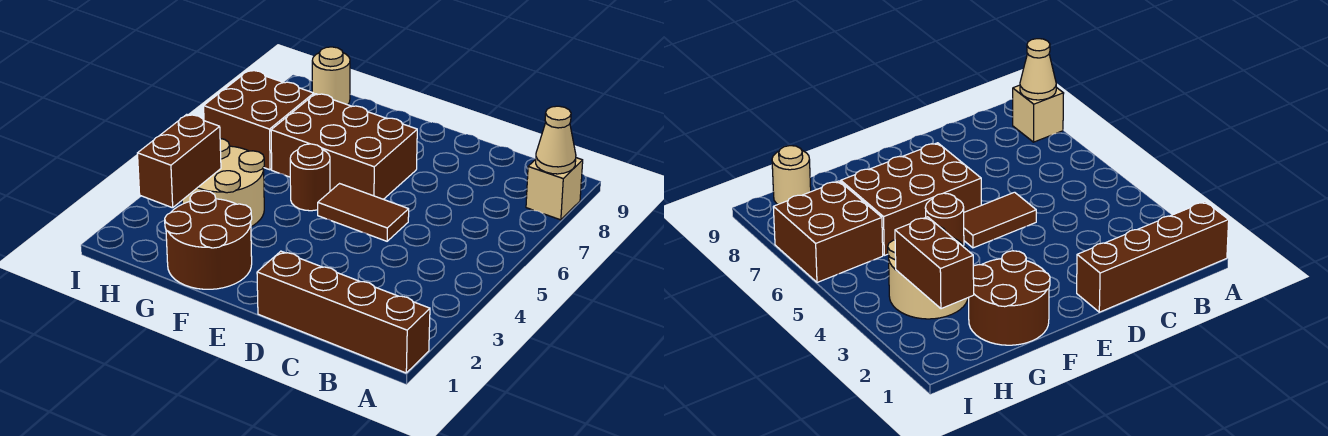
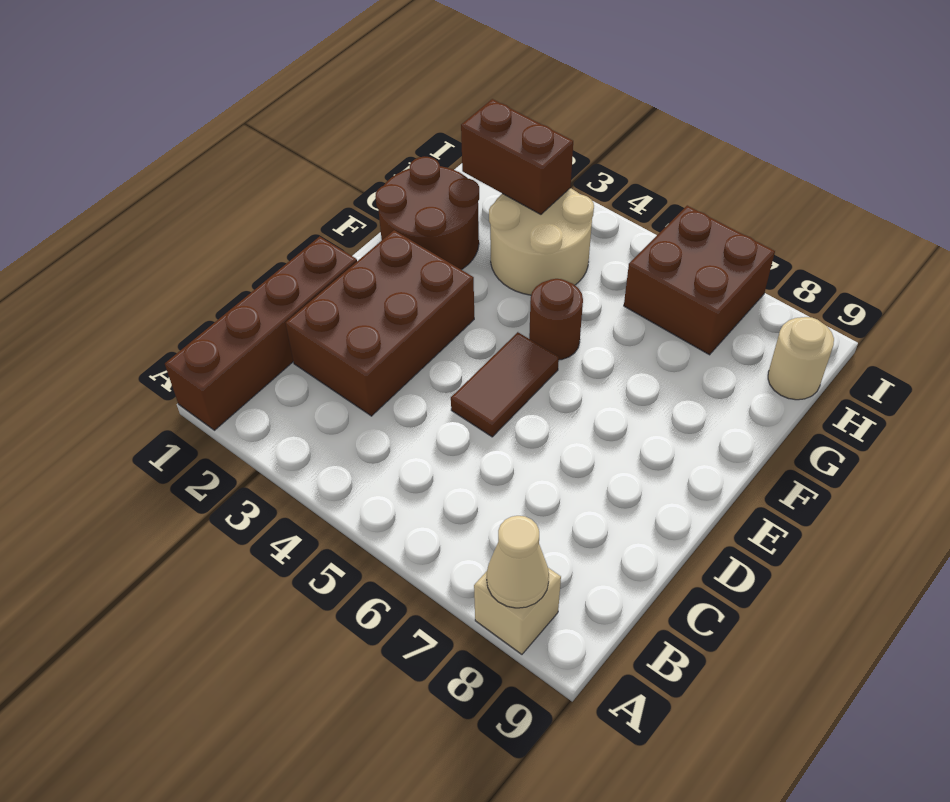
brown brick E6:G7 level 1 -> brown brick C2:E3 level 1

